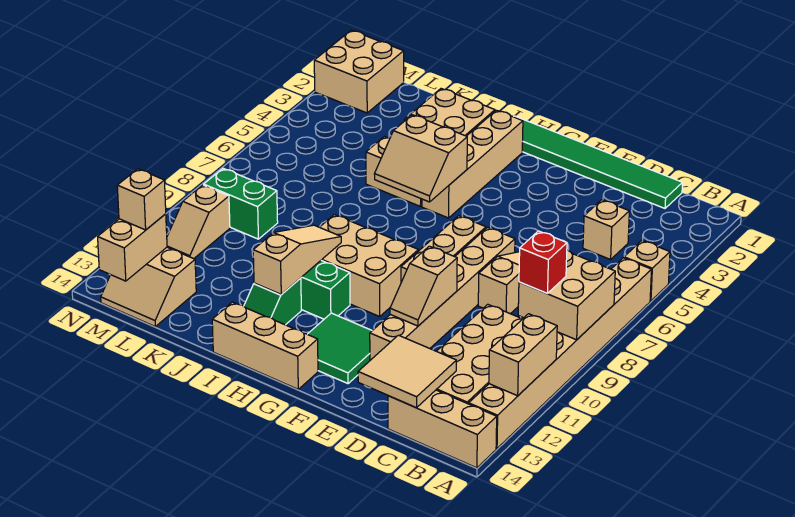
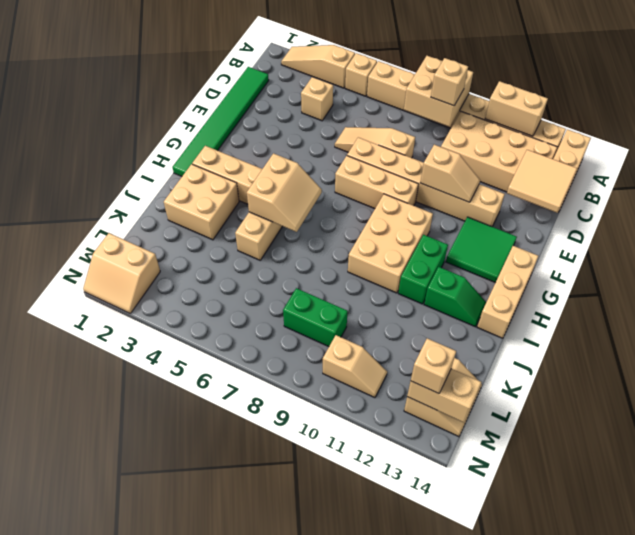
red brick B9 level 3 -> tan brick B9 level 3
tan slope I10:I12 level 2 top 12 -> tan slope A2:A4 level 1 top 4
green brick L9:M9 level 1 -> green brick L8:L9 level 1
tan brick M1:N2 level 1 -> tan slope M1:N2 level 1 top M

